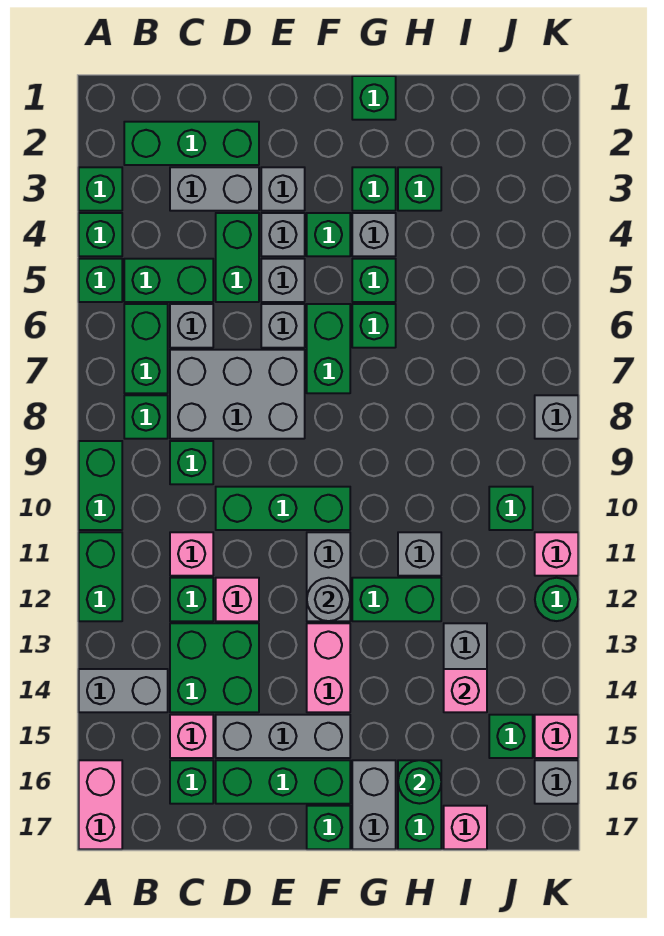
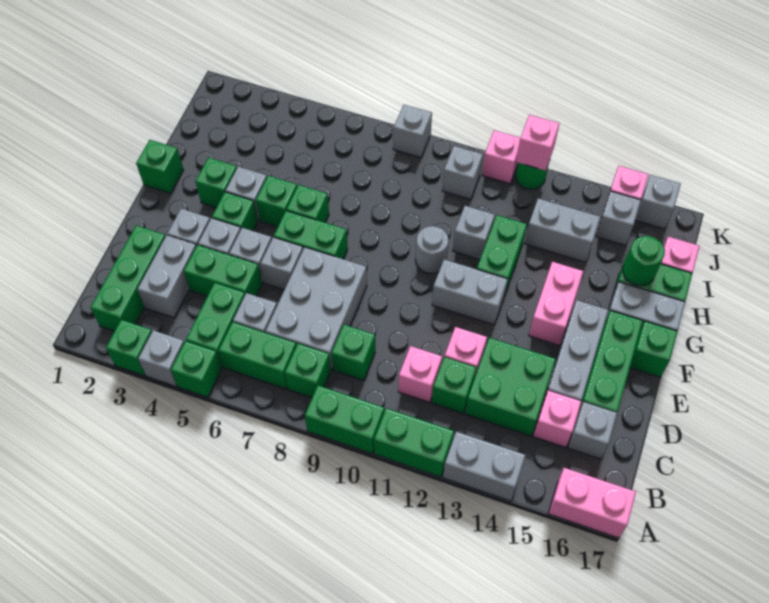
green brick A4 level 1 -> grey brick A4 level 1
grey brick A14:B14 level 1 -> grey brick A13:A14 level 1
green brick C16 level 1 -> grey brick C16 level 1
green brick D10:F10 level 1 -> none
grey round brick F12 level 2 -> grey round brick G10 level 1
pink brick F13:F14 level 1 -> pink brick F14:G14 level 1
green brick H3 level 1 -> none
pink brick I14 level 2 -> pink brick K12 level 2
green brick J10 level 1 -> grey brick J10 level 1
green brick J15 level 1 -> grey brick J15 level 1

